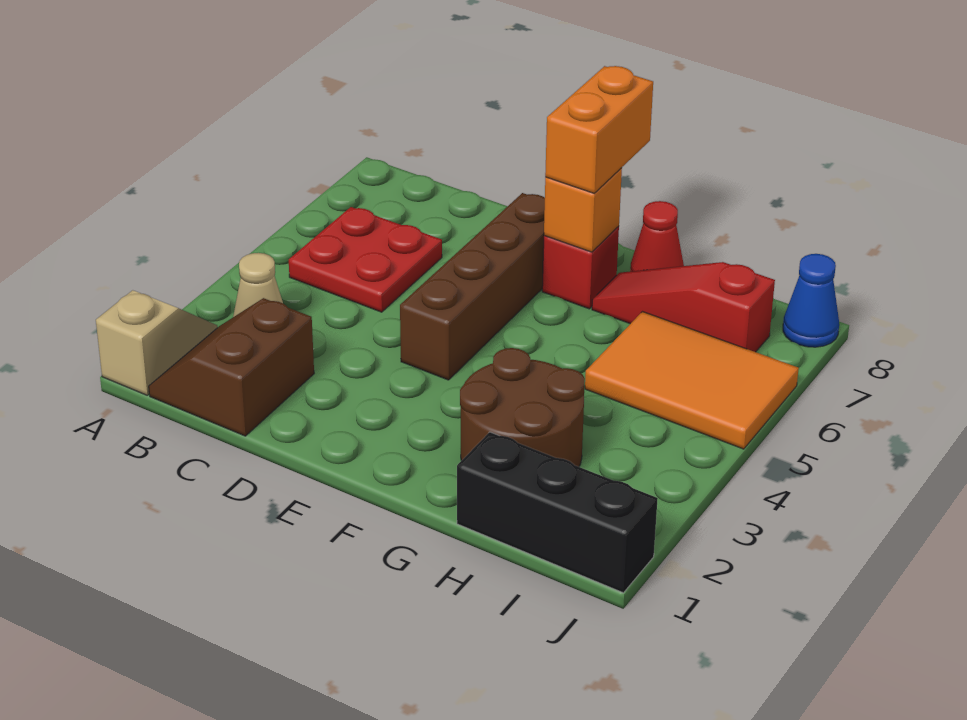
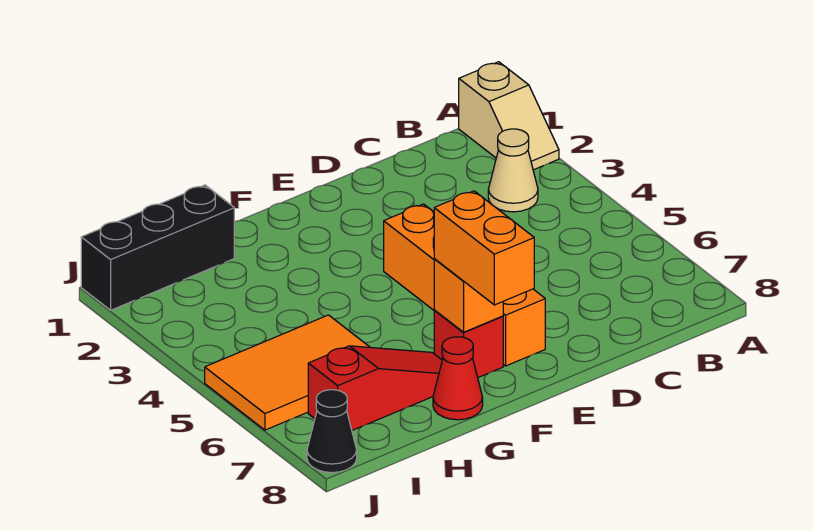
brown slope B1:C2 level 1 top C -> none
red plate B5:C6 level 1 -> none
brown brick E4:E7 level 1 -> orange brick E4:E7 level 1
brown round brick G2:H3 level 1 -> none
blue cone J8 level 1 -> black cone J8 level 1

